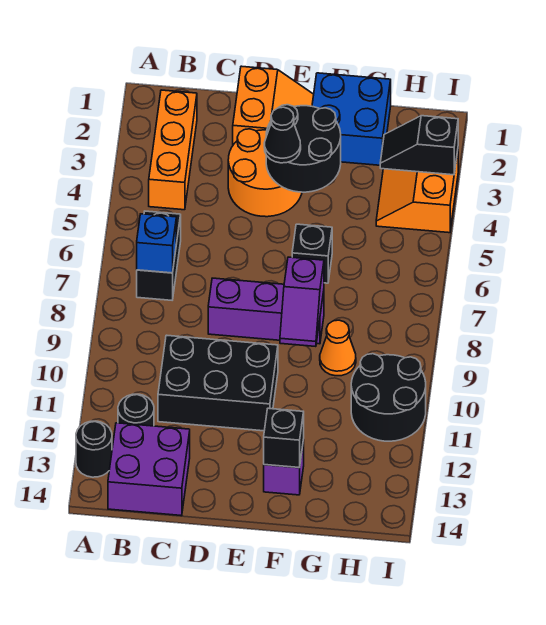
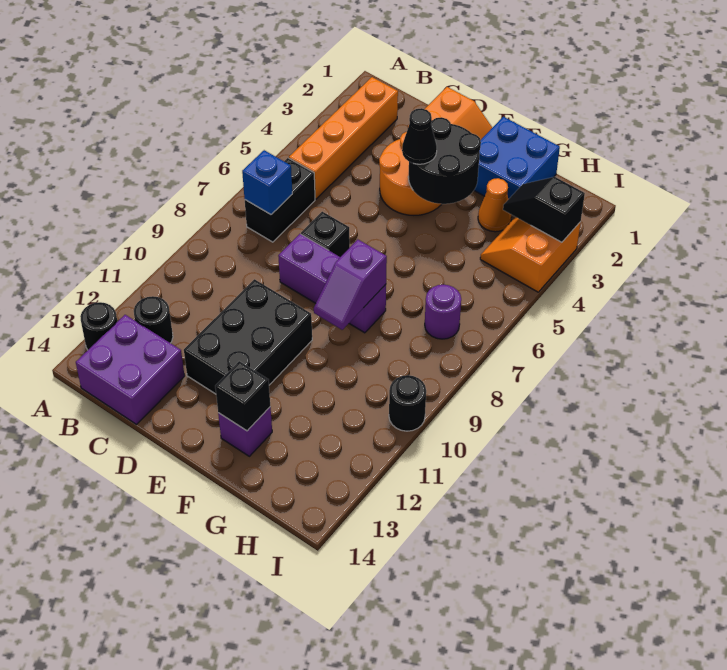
orange brick B2:B4 level 1 -> orange brick B2:B5 level 1
black brick C10:E11 level 1 -> black brick D10:E12 level 1
black brick F6 level 1 -> black brick D7 level 1
orange cone G9 level 1 -> orange cone G3 level 1
none -> purple round brick H7 level 1
black round brick H10:I11 level 1 -> black round brick I10 level 1

